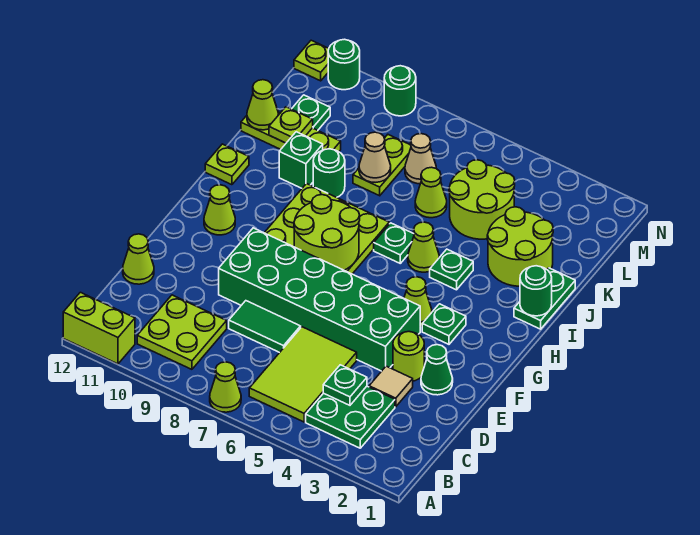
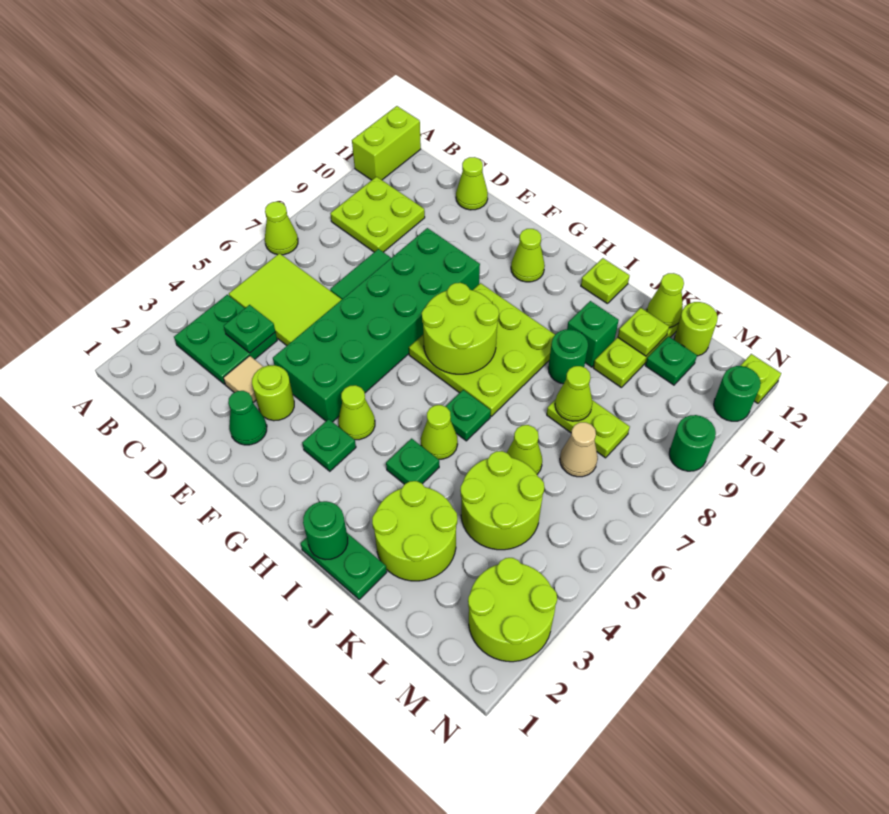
tan cone K8 level 2 -> lime cone K8 level 2
none -> lime round brick L12 level 1
none -> lime round brick M2:N3 level 1

